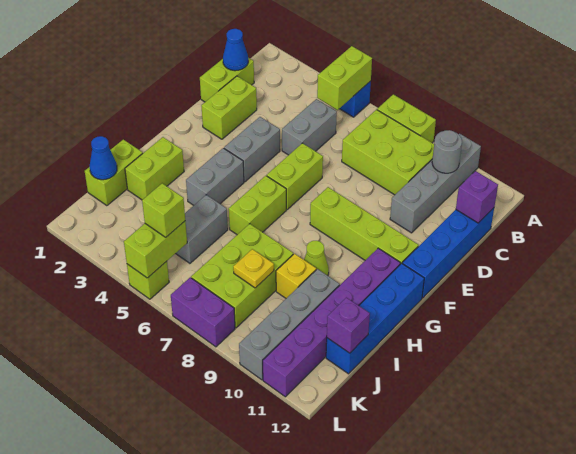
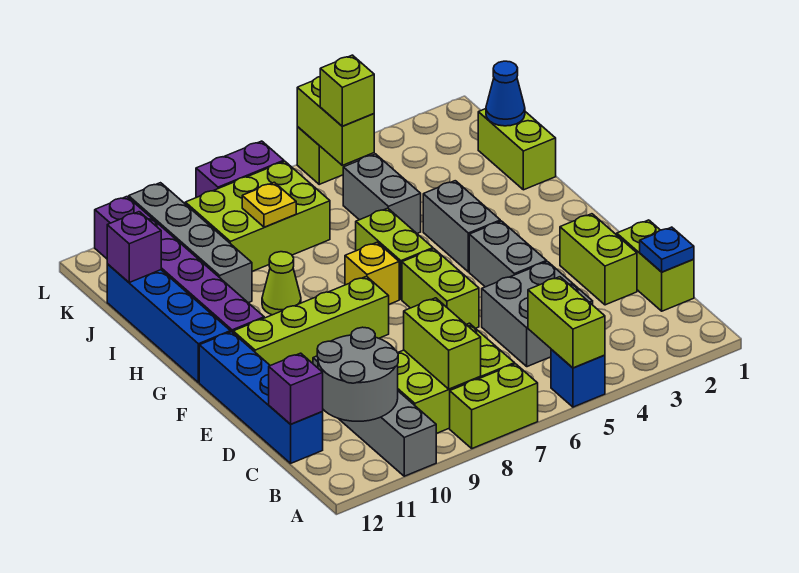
grey round brick B10 level 2 -> grey round brick B10:C11 level 2
blue cone C1 level 2 -> blue plate C1 level 2
grey brick C5:D5 level 1 -> grey brick C4:D5 level 1
lime brick H2:I2 level 1 -> lime brick B8:C8 level 2
lime brick I7:K8 level 1 -> lime brick J7:K9 level 1
yellow brick I9 level 1 -> yellow brick G7 level 1

